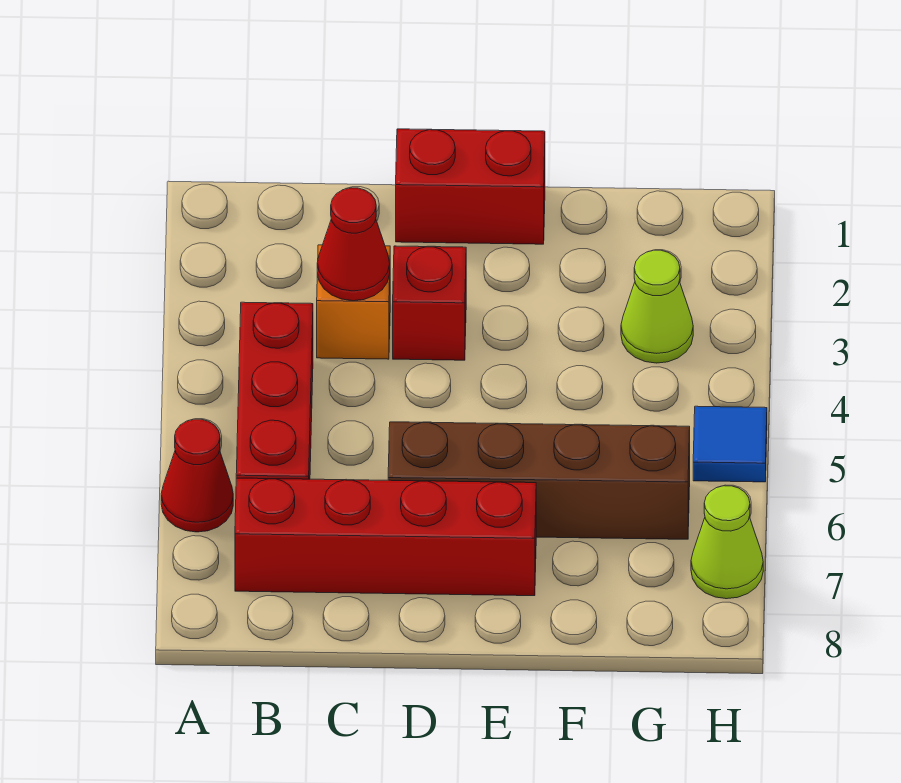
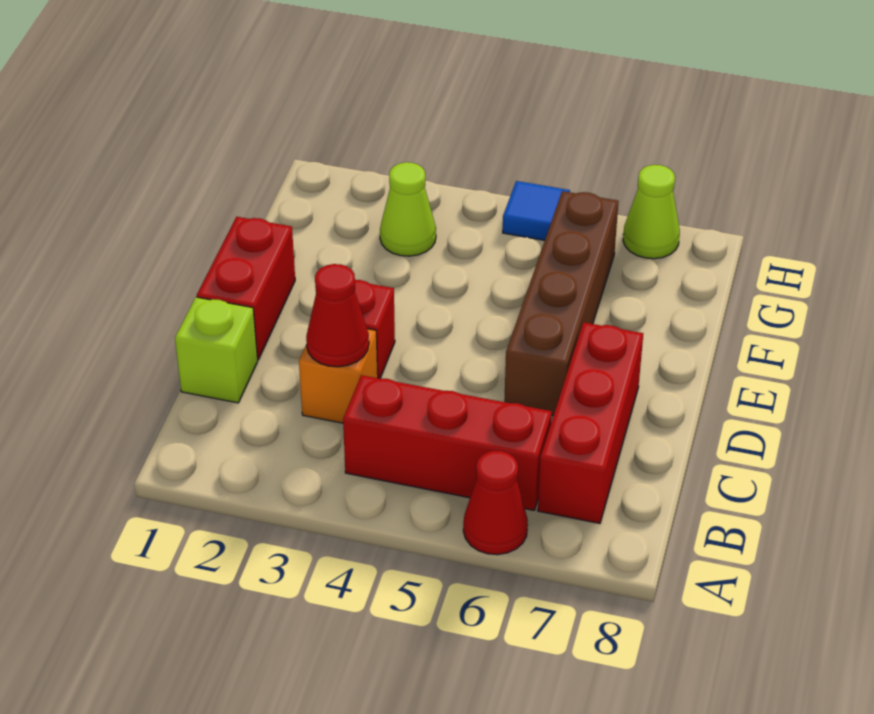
red brick B7:E7 level 1 -> red brick B7:D7 level 1
none -> lime brick C1 level 1

